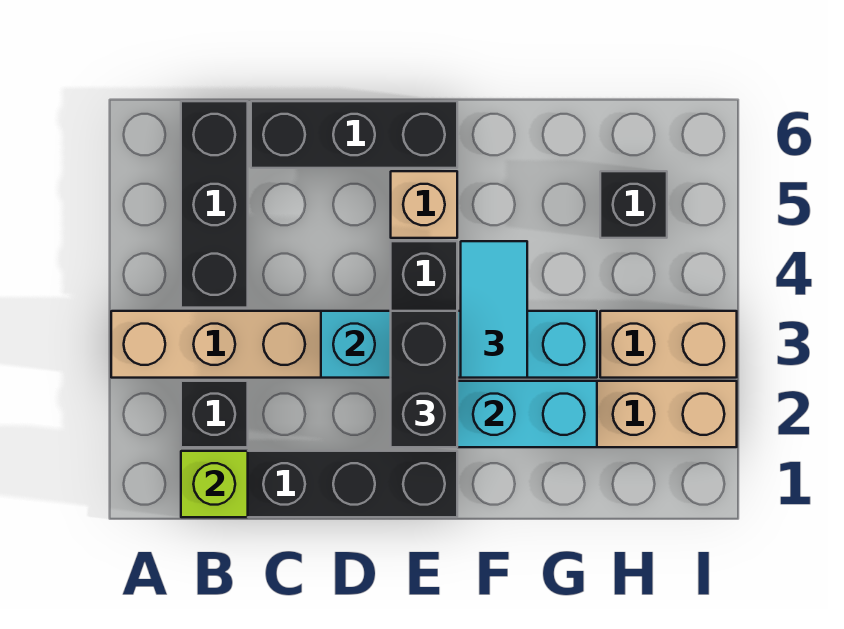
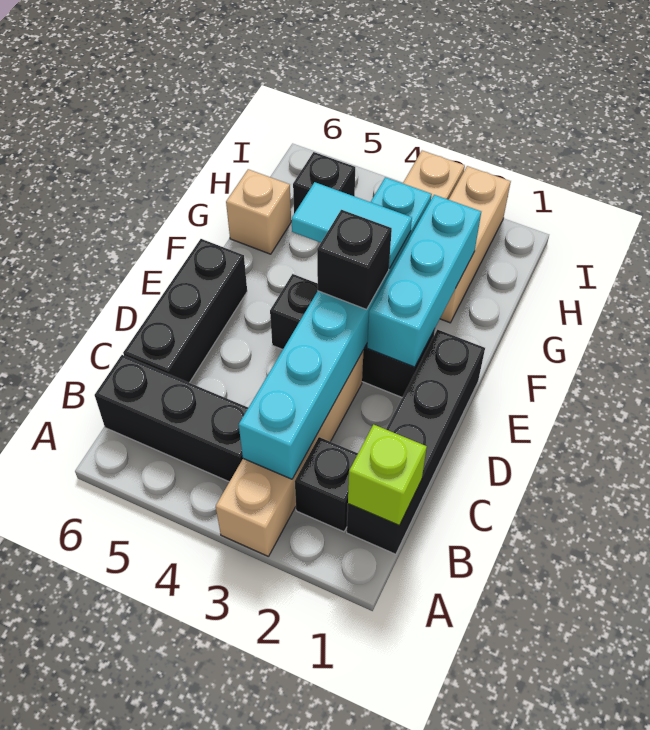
cyan brick D3:G3 level 2 -> cyan brick B3:G3 level 2
black brick E2:E3 level 3 -> black brick E3 level 3
tan brick E5 level 1 -> tan brick G6 level 1

